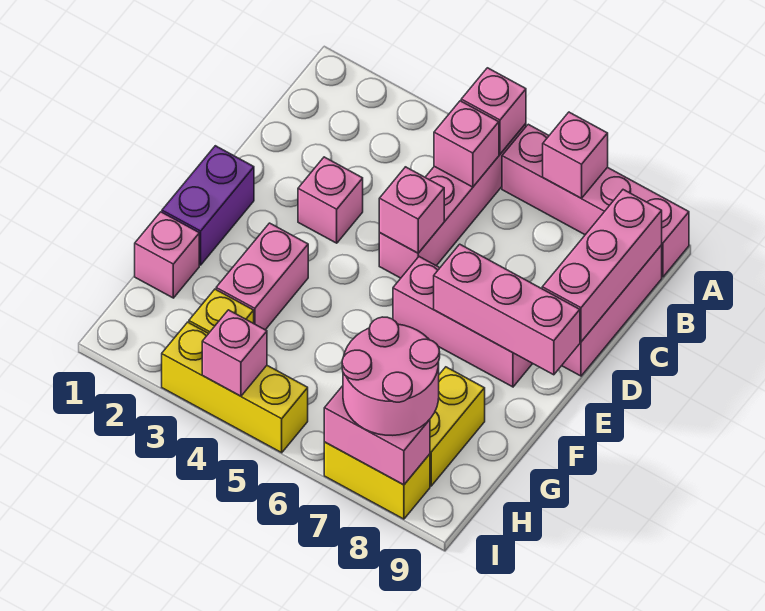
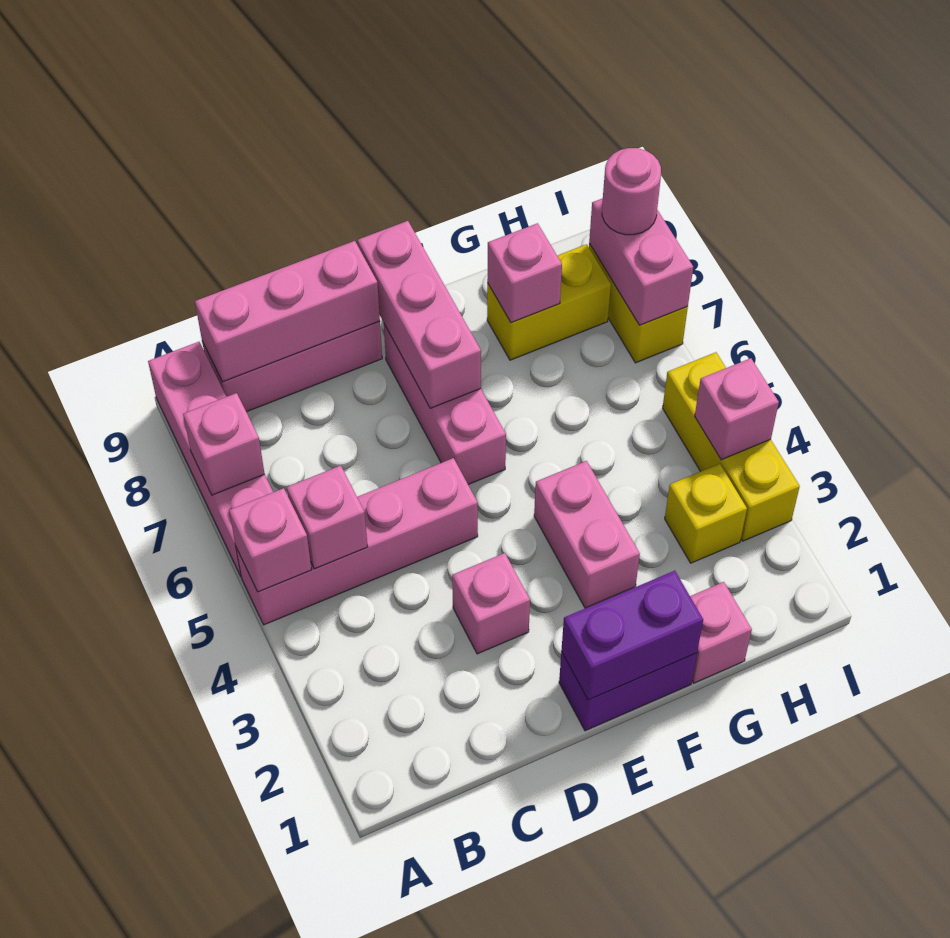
pink brick D5 level 2 -> pink brick G8 level 2
none -> purple brick E1:F1 level 2
pink brick F3:G3 level 1 -> pink brick F3:F4 level 1
pink round brick H7:I8 level 3 -> pink round brick I8 level 3

